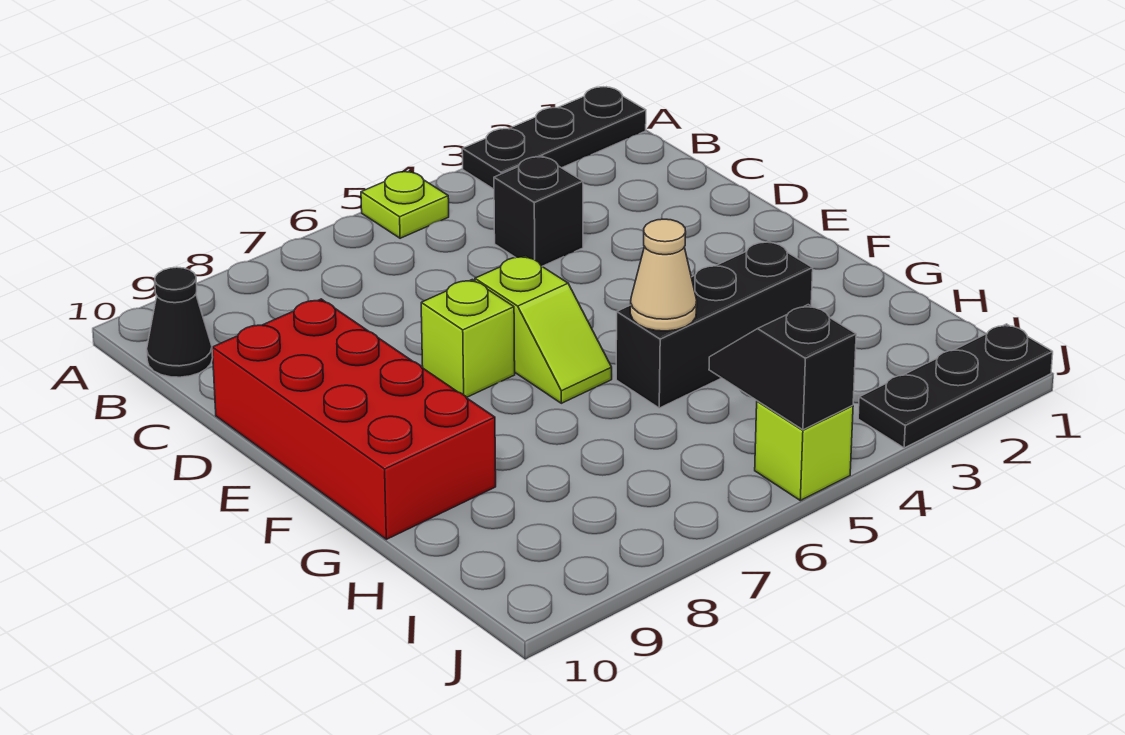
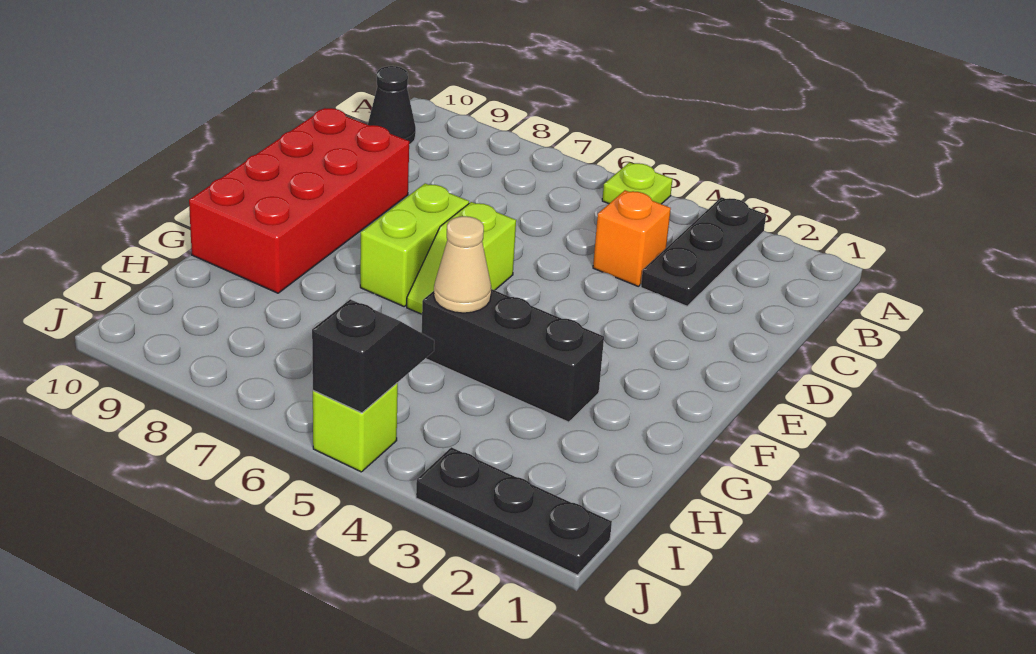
black plate A1:A3 level 1 -> black plate A3:C3 level 1
black brick C4 level 1 -> orange brick C4 level 1
lime brick E7 level 1 -> lime brick E7:F7 level 1

